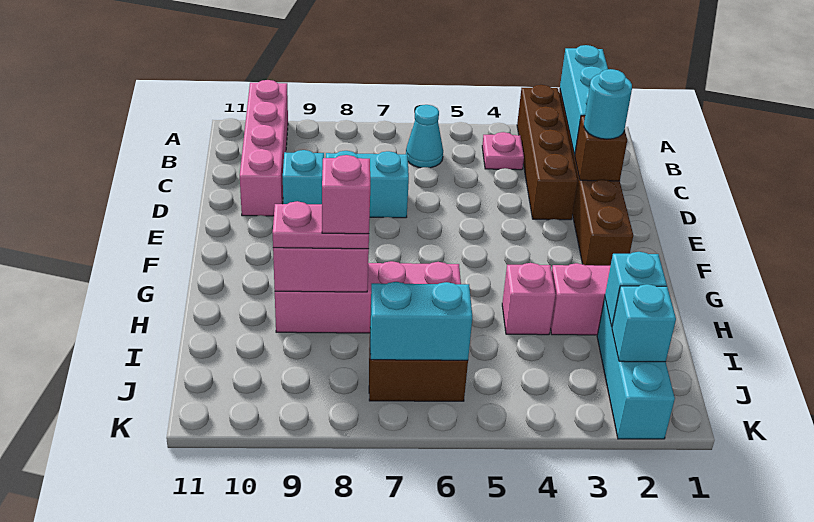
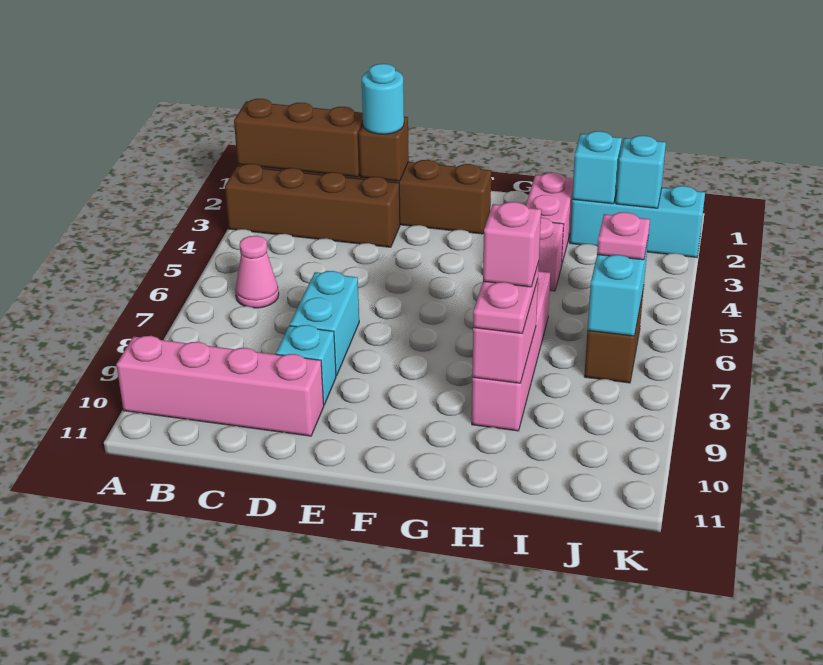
cyan brick A2:C2 level 2 -> brown brick A2:C2 level 2
pink plate B4 level 1 -> pink plate J6 level 3
cyan cone B6 level 1 -> pink cone B6 level 1

